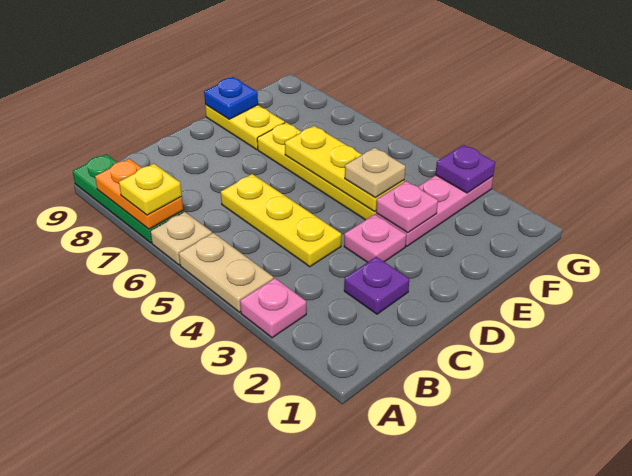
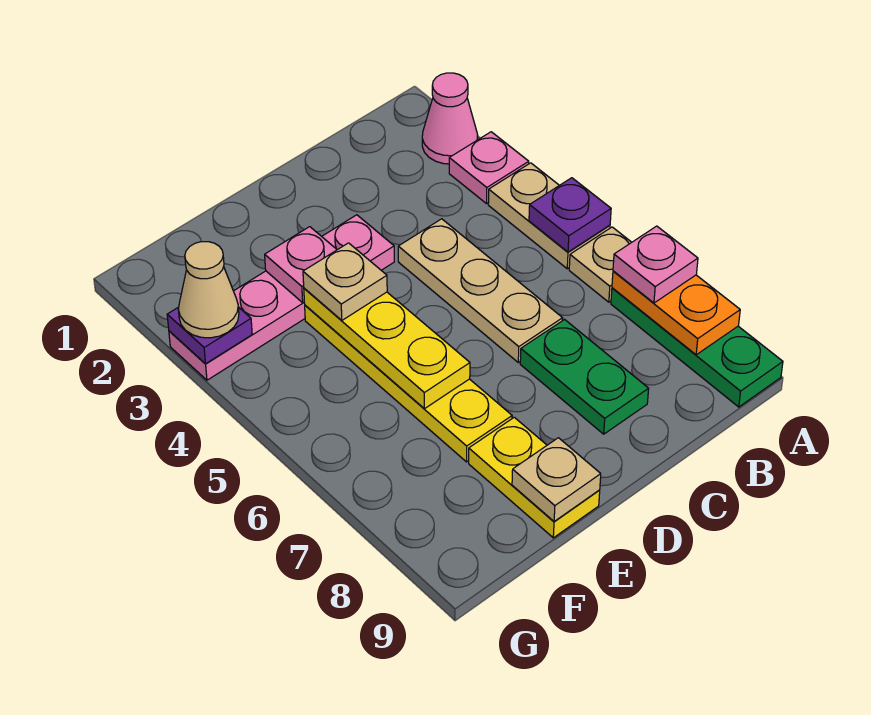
none -> pink cone A2 level 1
yellow plate A7 level 3 -> pink plate A7 level 3
purple plate C2 level 1 -> purple plate A5 level 2
yellow plate C4:C6 level 1 -> tan plate C4:C6 level 1
none -> green plate C7:C8 level 1
blue plate E9 level 2 -> tan plate E9 level 2
none -> tan cone G3 level 3

